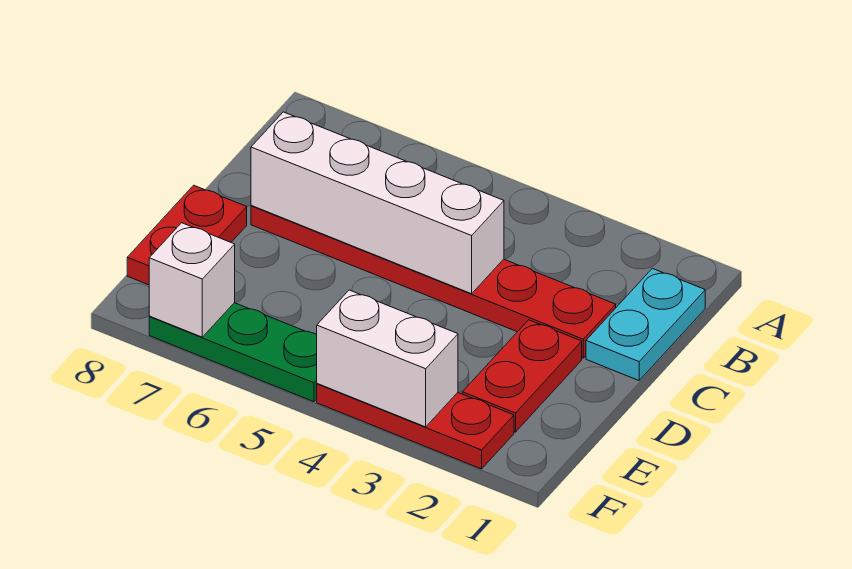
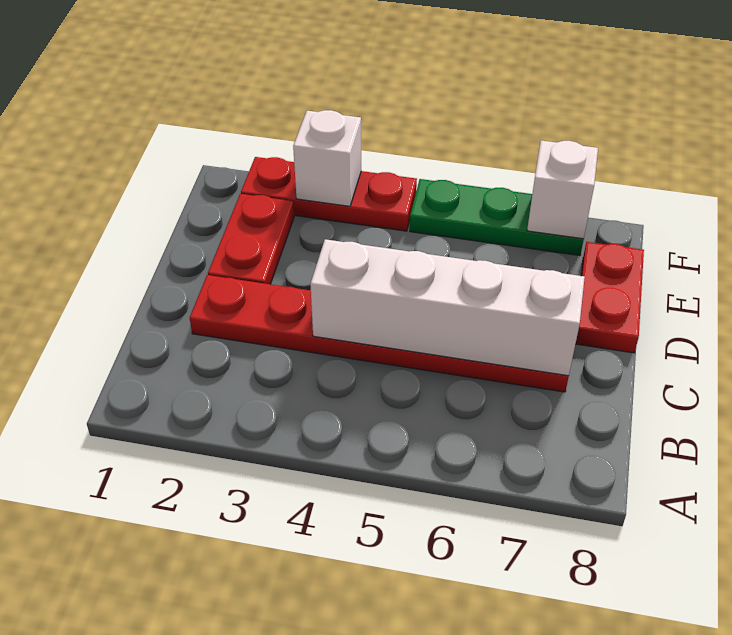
cyan plate B1:C1 level 1 -> none
white brick F3:F4 level 2 -> white brick F3 level 2

